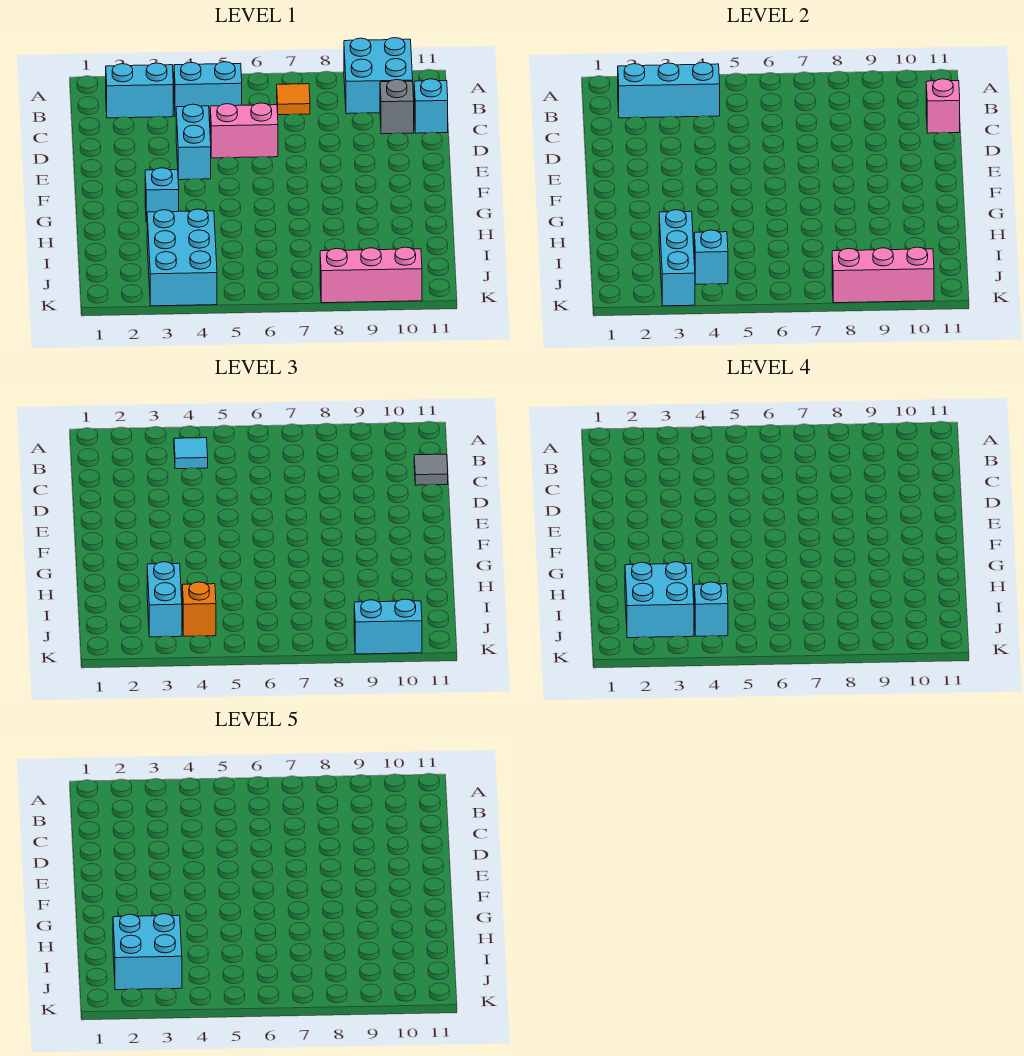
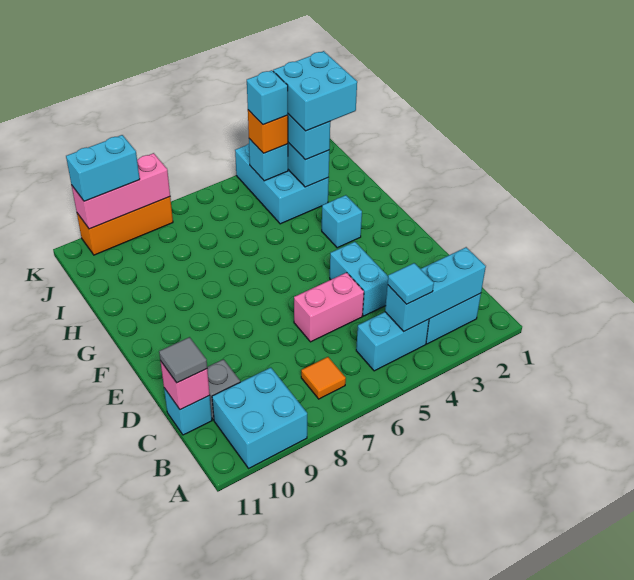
cyan brick I2:J3 level 5 -> none
pink brick K8:K10 level 1 -> orange brick K8:K10 level 1

